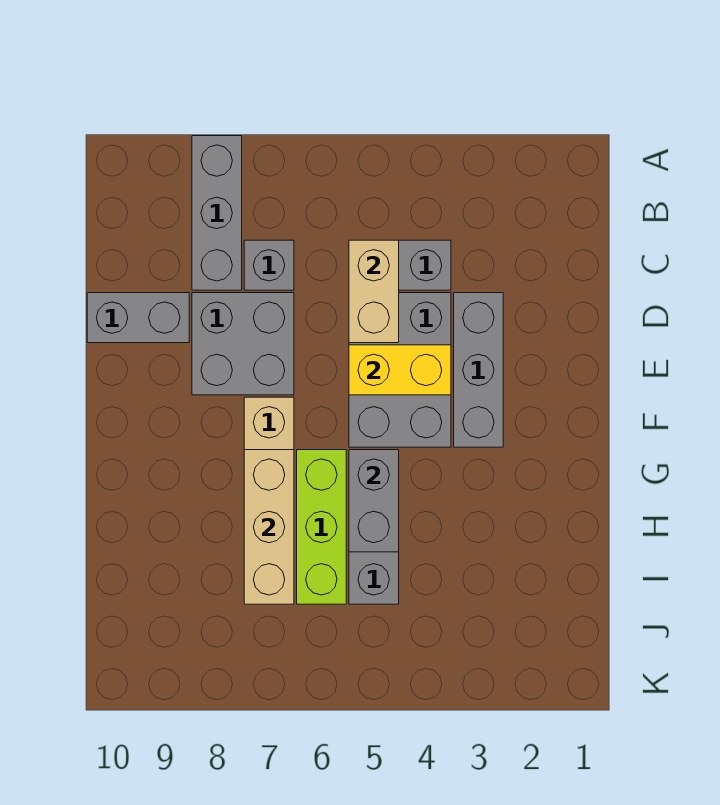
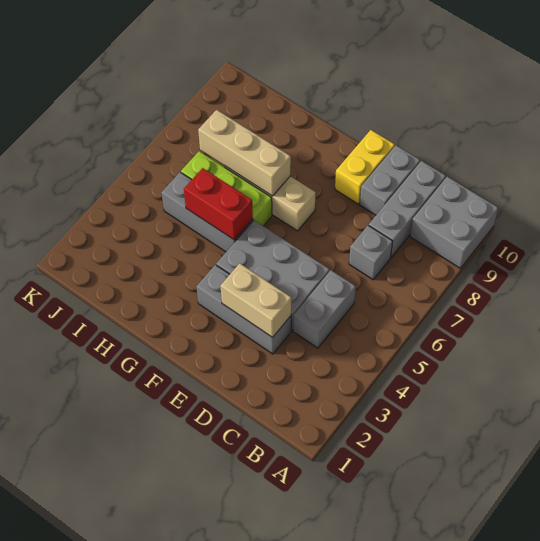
grey brick A8:C8 level 1 -> grey brick C8:C10 level 1
tan brick C5:D5 level 2 -> tan brick D3:E3 level 2
grey brick D7:E8 level 1 -> grey brick A9:B10 level 1
yellow brick E4:E5 level 2 -> yellow brick E9:E10 level 1
grey brick G5:H5 level 2 -> red brick G5:H5 level 2

